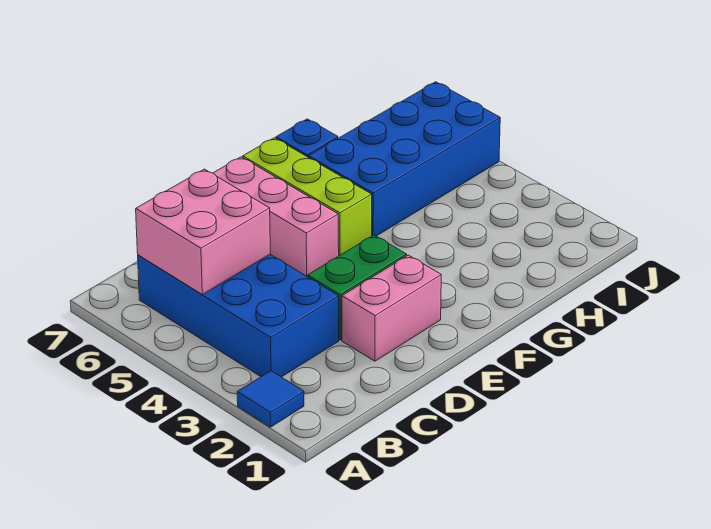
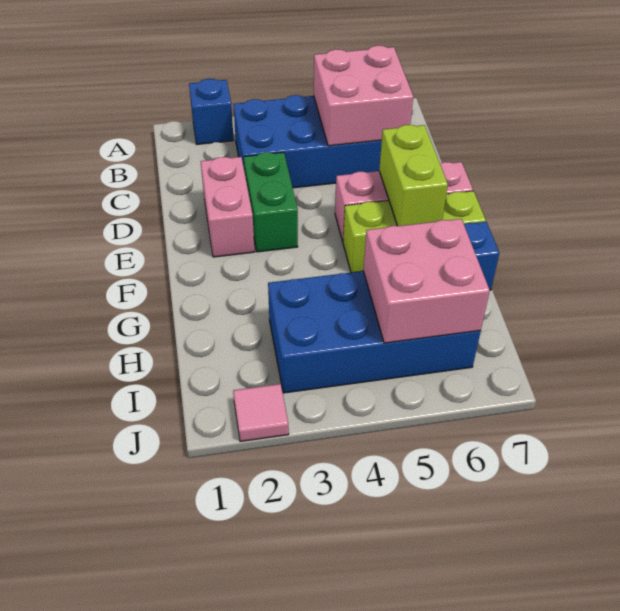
blue tile A2 level 1 -> blue brick A2 level 1
none -> lime brick E6:F6 level 2
blue brick G5:J6 level 1 -> blue brick H3:I6 level 1
none -> pink brick H5:I6 level 2
none -> pink tile J2 level 1

